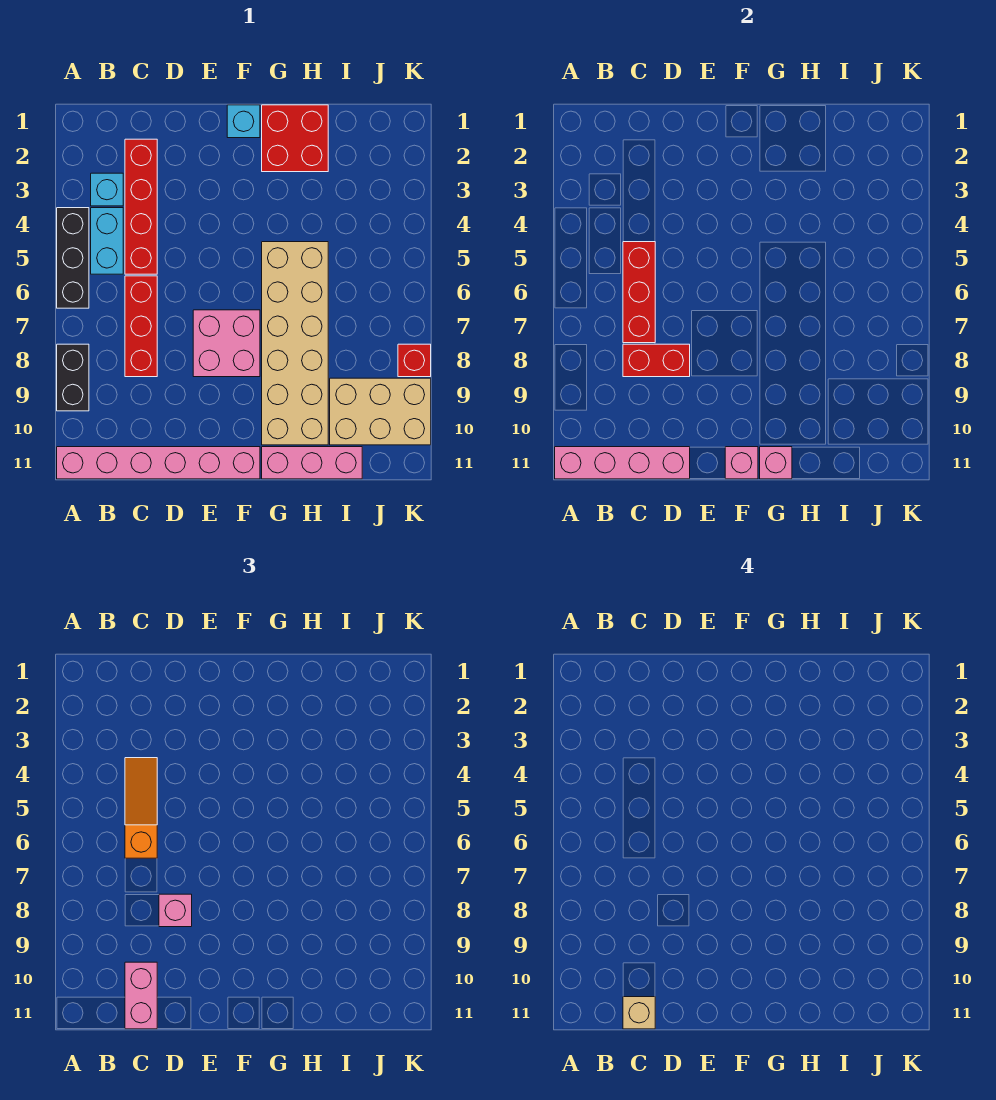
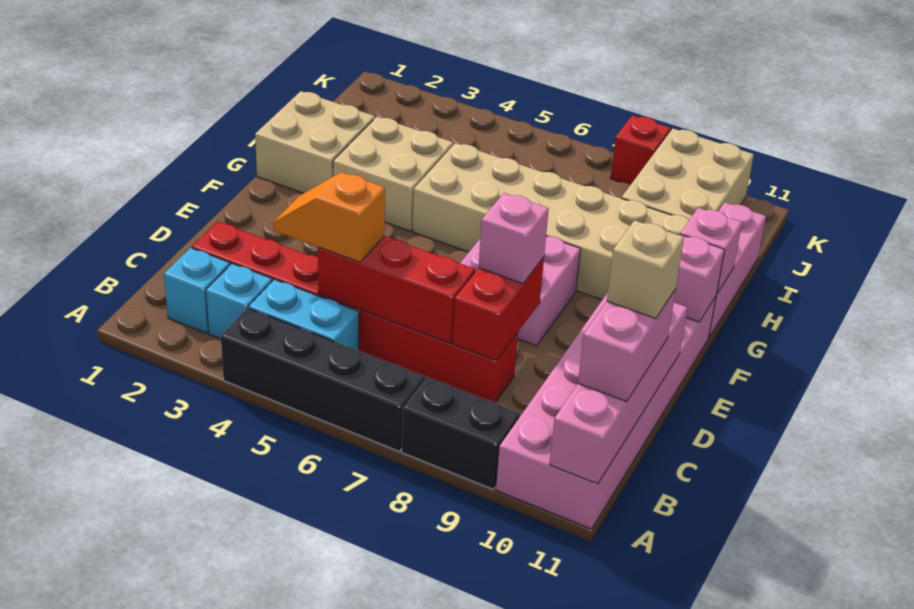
black brick A4:A6 level 1 -> black brick A4:A7 level 1
pink brick A11:F11 level 1 -> pink brick A10:F11 level 1
orange slope C4:C6 level 3 top 6 -> orange slope C4:C5 level 3 top 5
pink brick C10:C11 level 3 -> pink brick B11:C11 level 3
cyan brick F1 level 1 -> cyan brick B2 level 1
red brick G1:H2 level 1 -> tan brick G1:H2 level 1
none -> tan brick G3:H4 level 1

